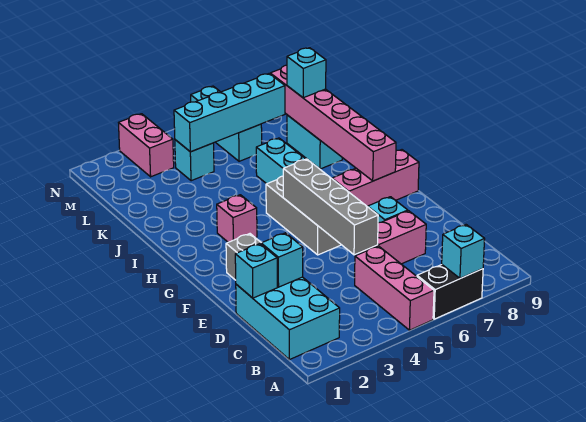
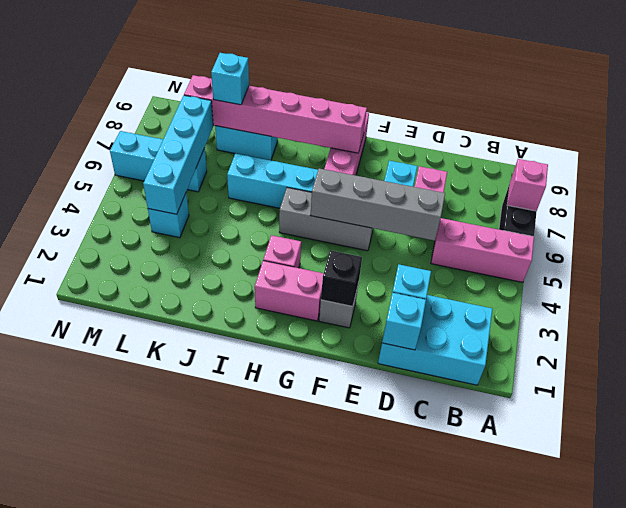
cyan brick A7 level 2 -> pink brick A7 level 2
none -> black brick F2 level 2
pink brick M3:N3 level 1 -> pink brick G2:H2 level 1

